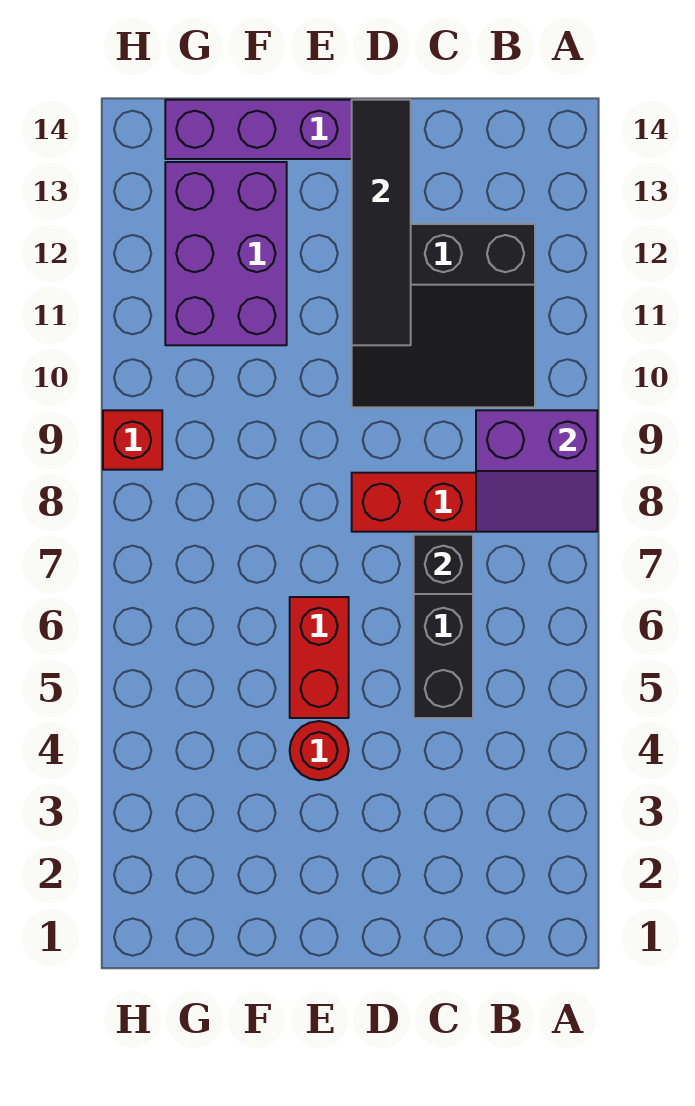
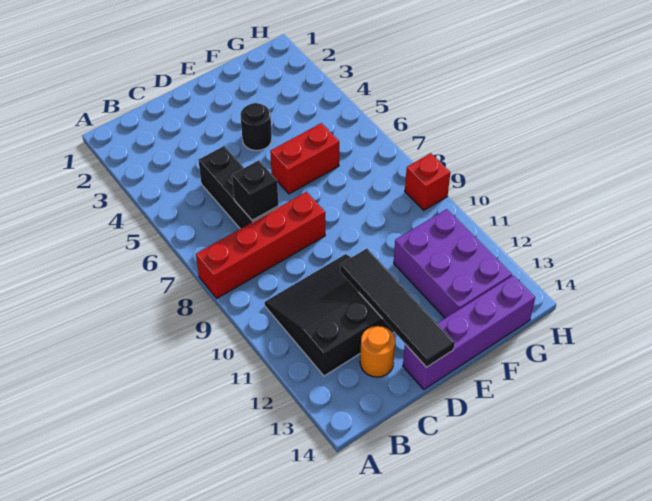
purple slope A8:B9 level 2 top 9 -> none
none -> orange round brick C13 level 1
red round brick E4 level 1 -> black round brick E4 level 1
red brick E5:E6 level 1 -> red brick E6:F6 level 1

